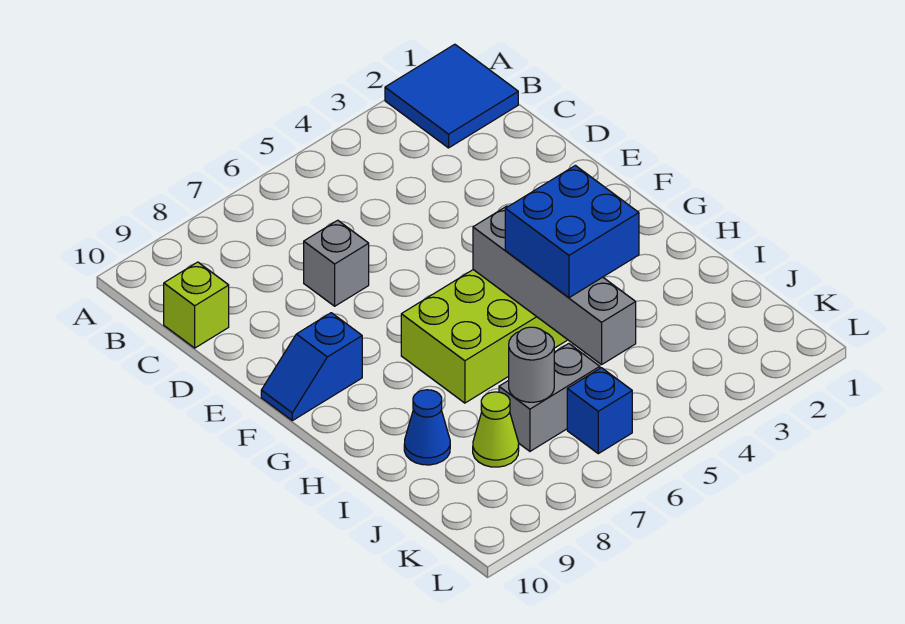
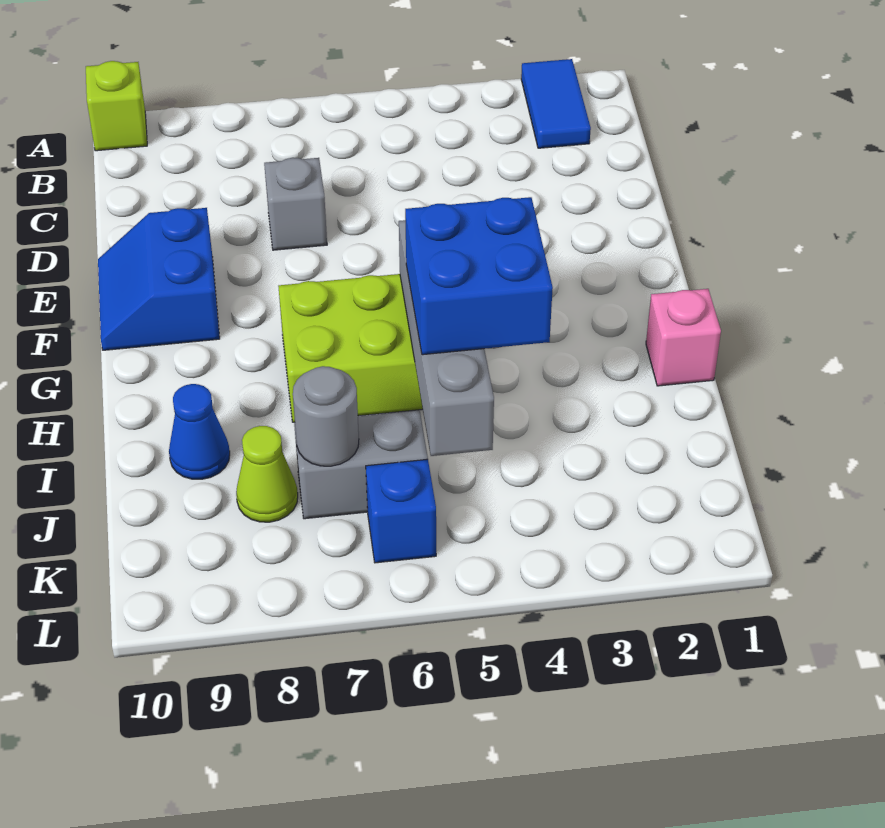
blue tile A1:B2 level 1 -> blue tile A2:B2 level 1
lime brick C10 level 1 -> lime brick A10 level 1
blue slope F9:F10 level 1 top 9 -> blue slope E9:F10 level 1 top 9
none -> pink brick H1 level 1

